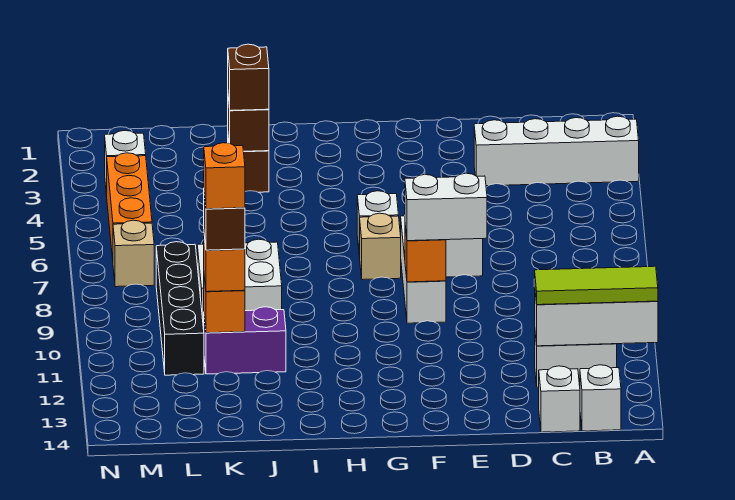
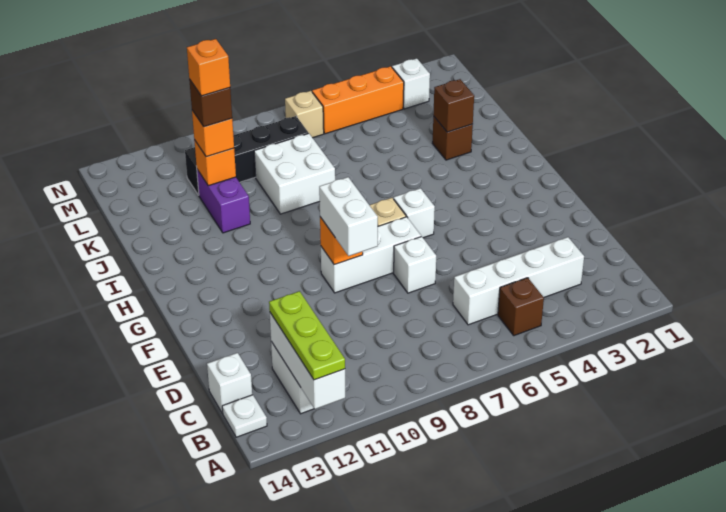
white brick A3:D3 level 1 -> white brick C3:C6 level 1
lime tile A12:C12 level 3 -> lime plate A12:C12 level 3
white brick B14 level 1 -> white plate B14 level 1
brown brick J3 level 3 -> brown brick B5 level 1

